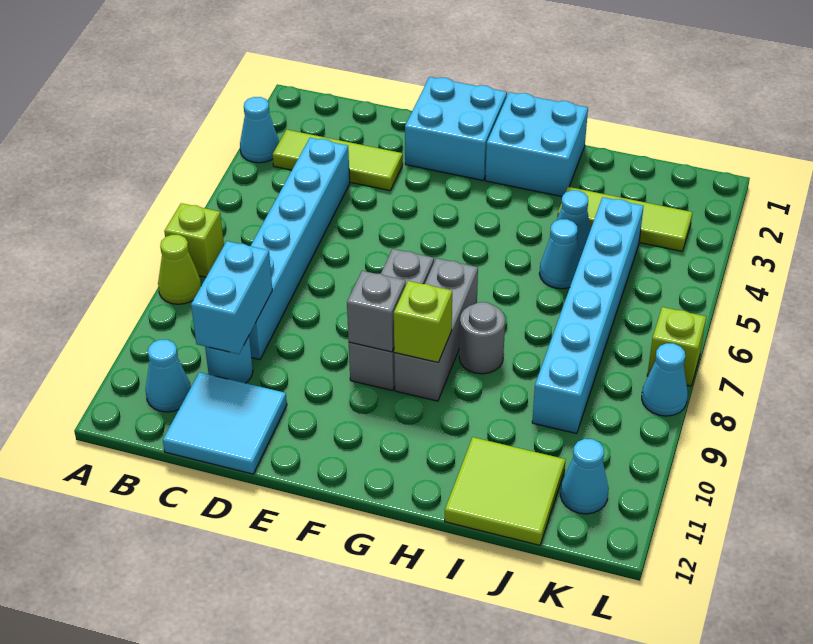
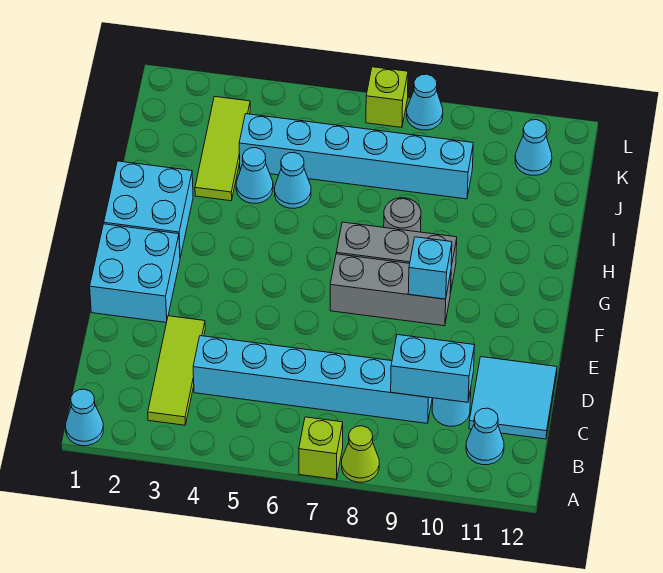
cyan cone A3 level 1 -> cyan cone A1 level 1
grey brick F9 level 2 -> cyan brick F9 level 2
lime brick G9 level 2 -> none
lime tile I11:J12 level 1 -> none

